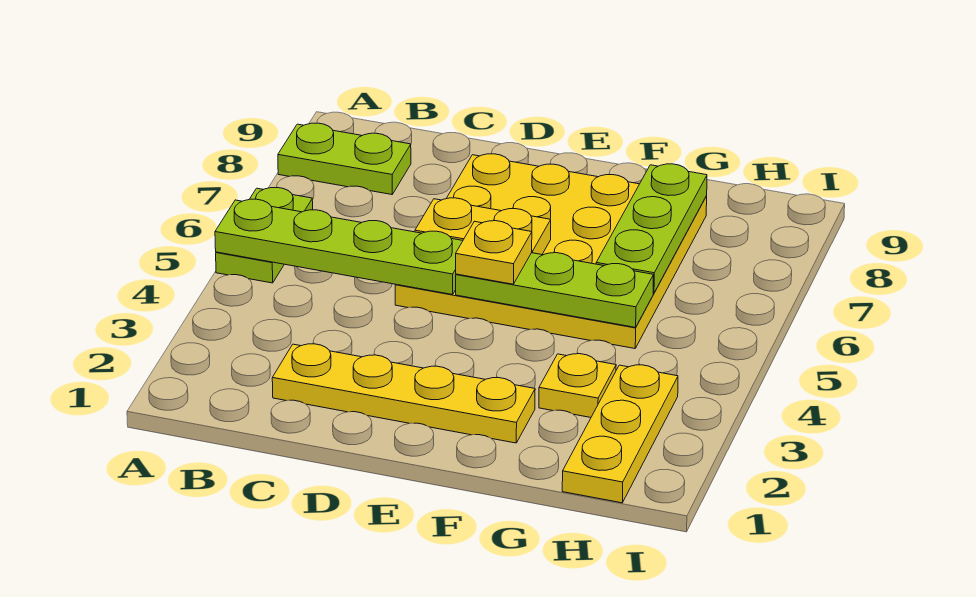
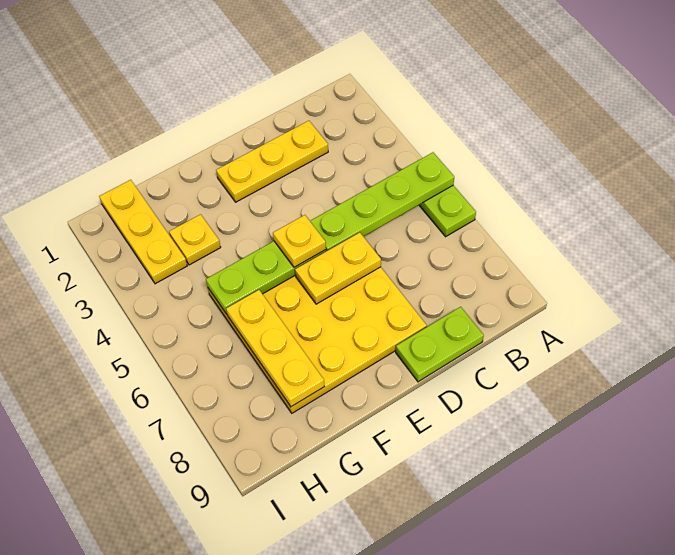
lime plate A8:B8 level 1 -> lime plate C9:D9 level 1
yellow plate C2:F2 level 1 -> yellow plate C2:E2 level 1
lime plate G6:G8 level 2 -> yellow plate G6:G8 level 2

